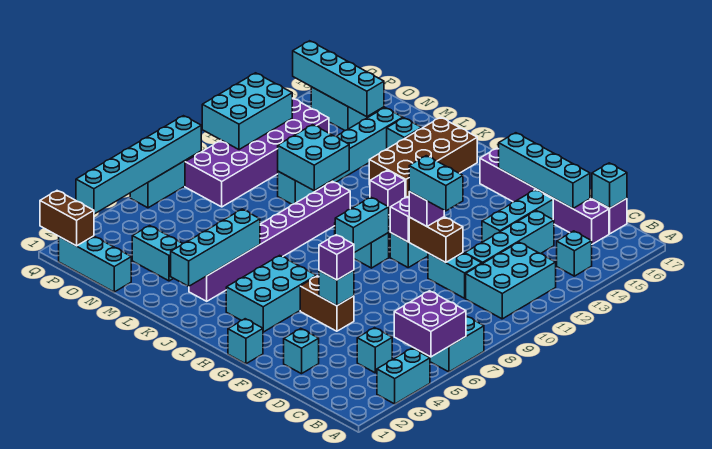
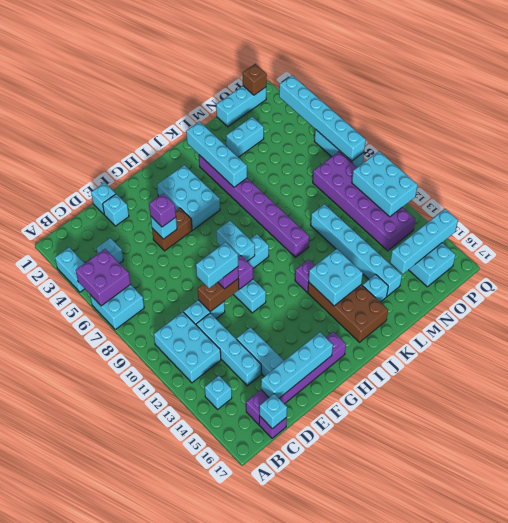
cyan brick G1 level 1 -> cyan brick E1 level 1
cyan brick L10:M11 level 2 -> cyan brick J13:K14 level 2
brown brick P1:Q1 level 2 -> brown brick P1 level 2

